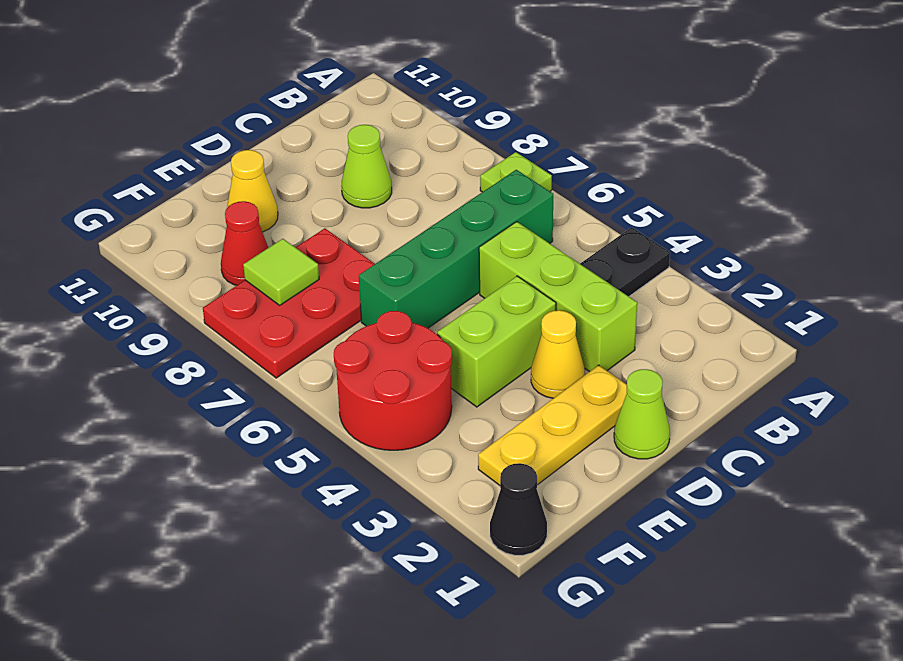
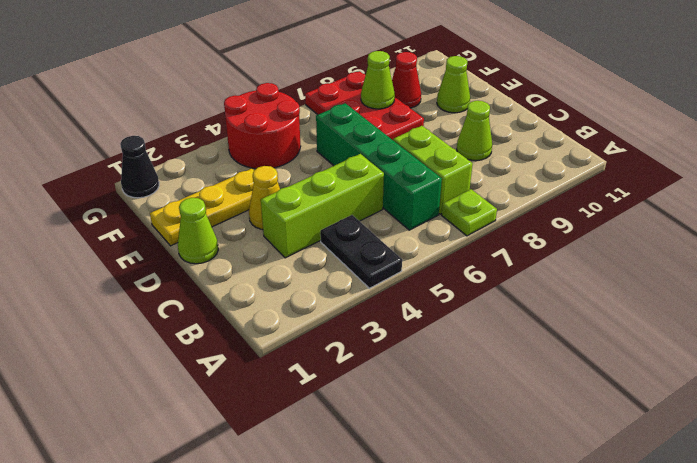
yellow plate D2:F2 level 1 -> yellow plate E1:E3 level 1
lime brick D4:E4 level 1 -> lime brick B7:C7 level 1
yellow cone E10 level 1 -> lime cone E10 level 1
lime tile F8 level 2 -> lime cone F8 level 2

